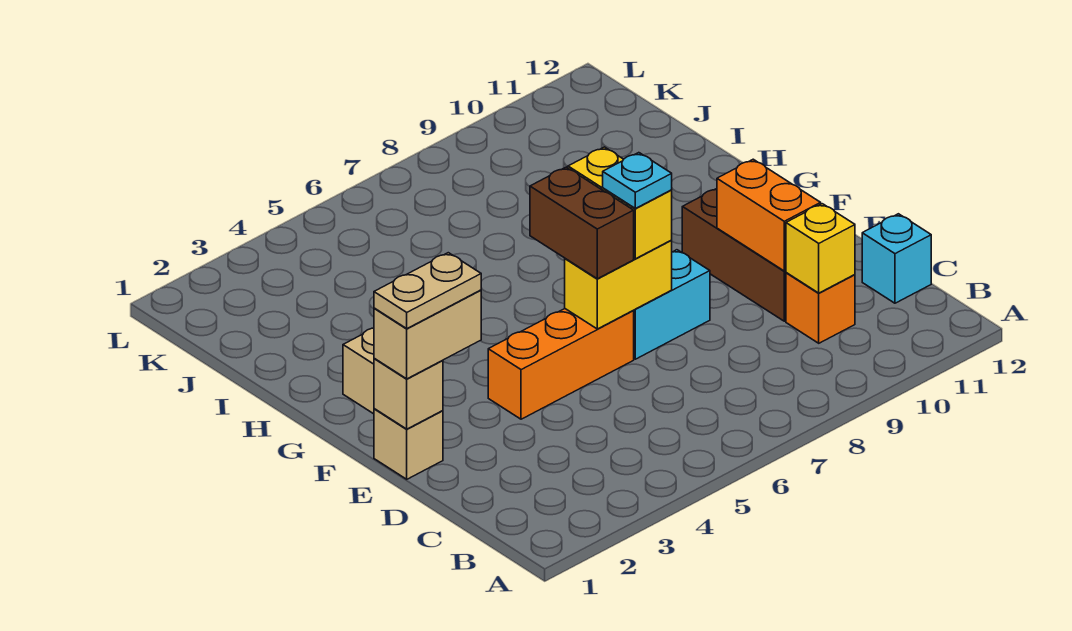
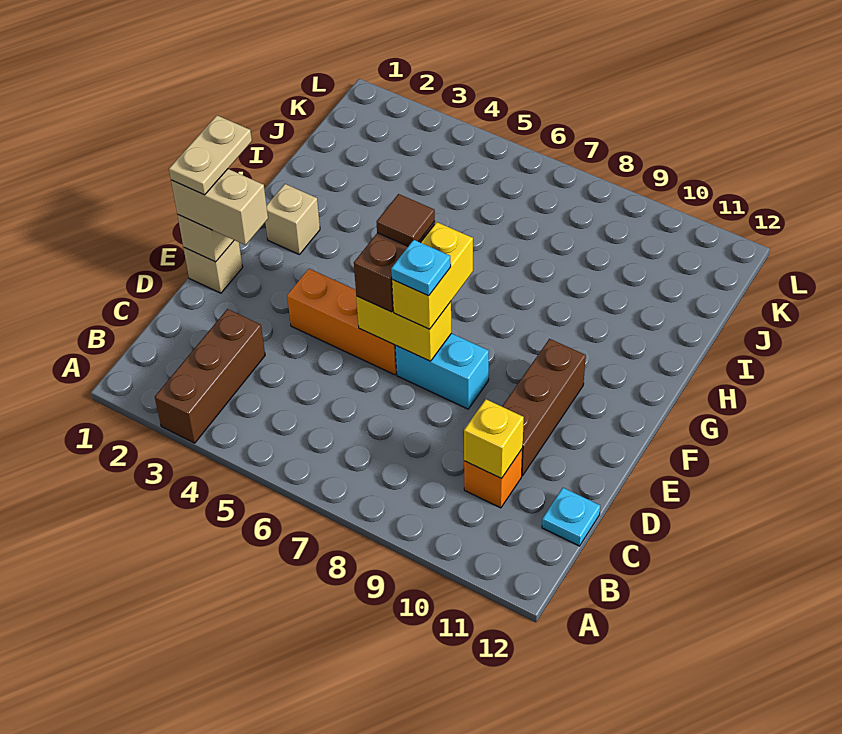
none -> brown brick A3:C3 level 1
cyan brick C12 level 1 -> cyan plate C12 level 1
orange brick D10:E10 level 2 -> none
tan plate E1:E2 level 4 -> tan plate E1:F1 level 4
none -> brown tile F6 level 4

